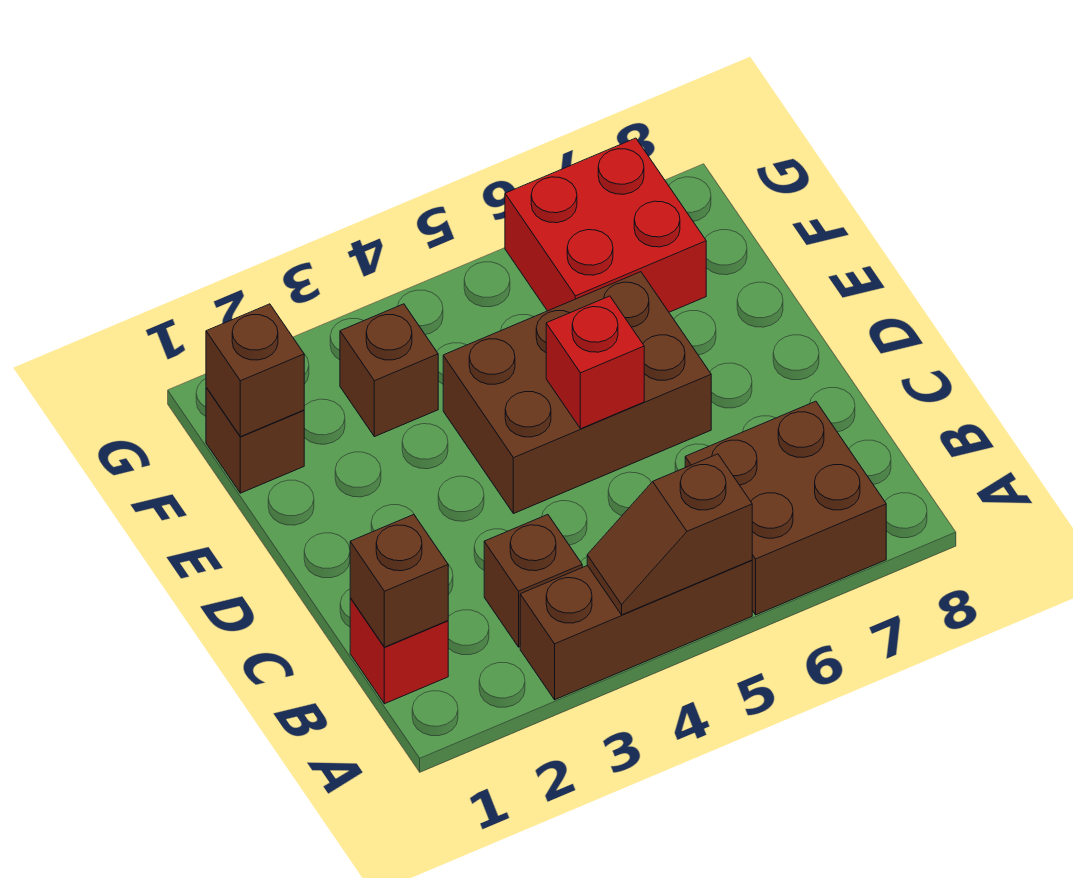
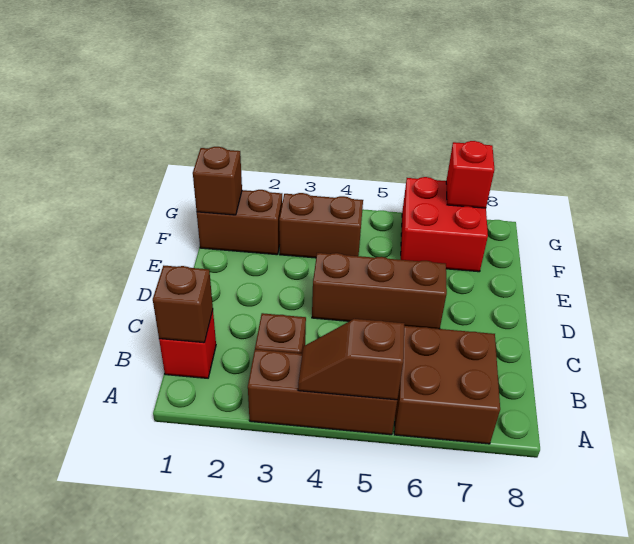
brown brick D4:E6 level 1 -> brown brick D4:D6 level 1
red brick D5 level 2 -> red brick G7 level 2
brown brick F1 level 1 -> brown brick F1:F2 level 1
brown brick F3 level 1 -> brown brick F3:F4 level 1

